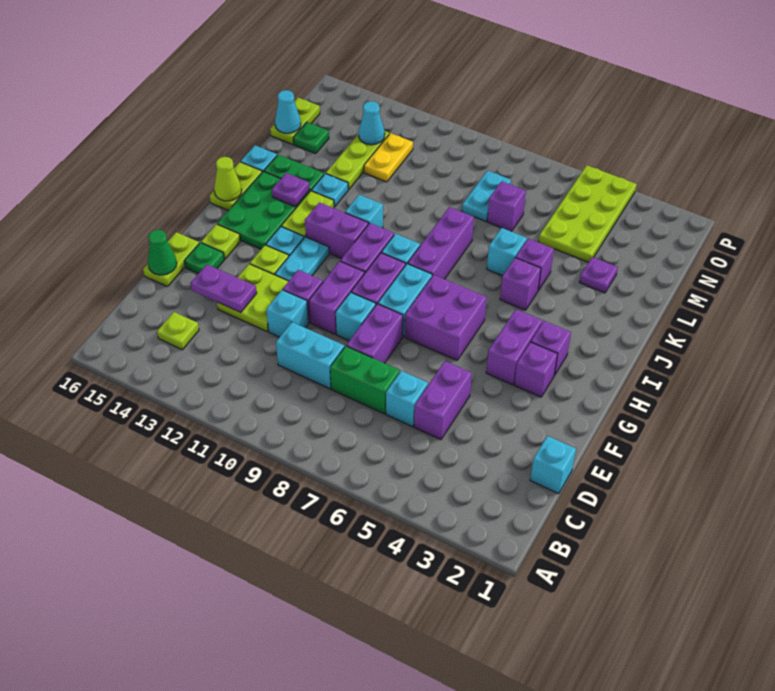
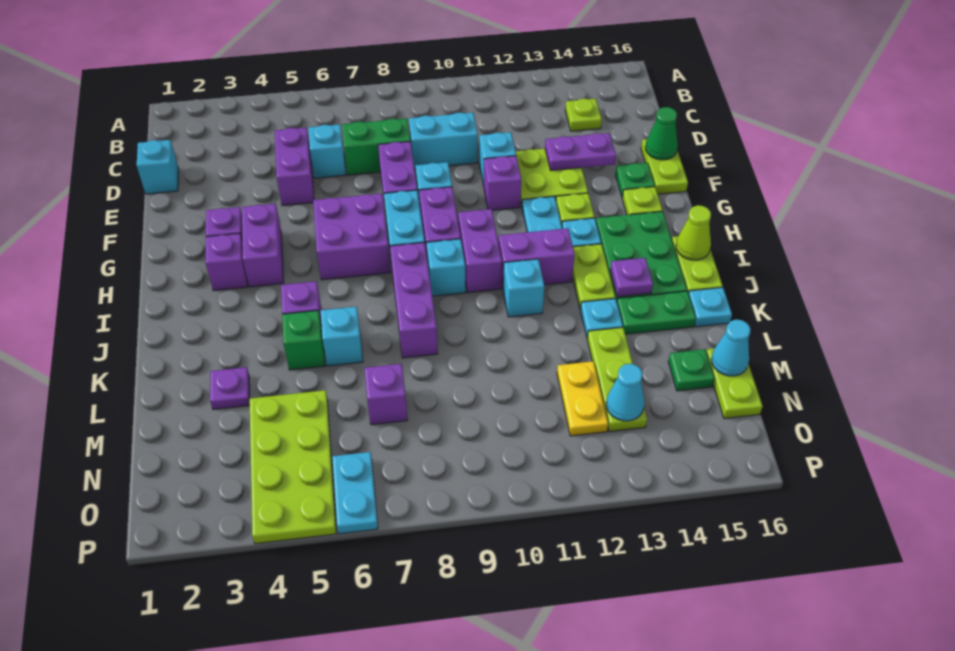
purple brick F10:G10 level 1 -> none
purple brick K5 level 1 -> green brick K5 level 1
cyan plate M8:N8 level 1 -> cyan plate O6:P6 level 1

